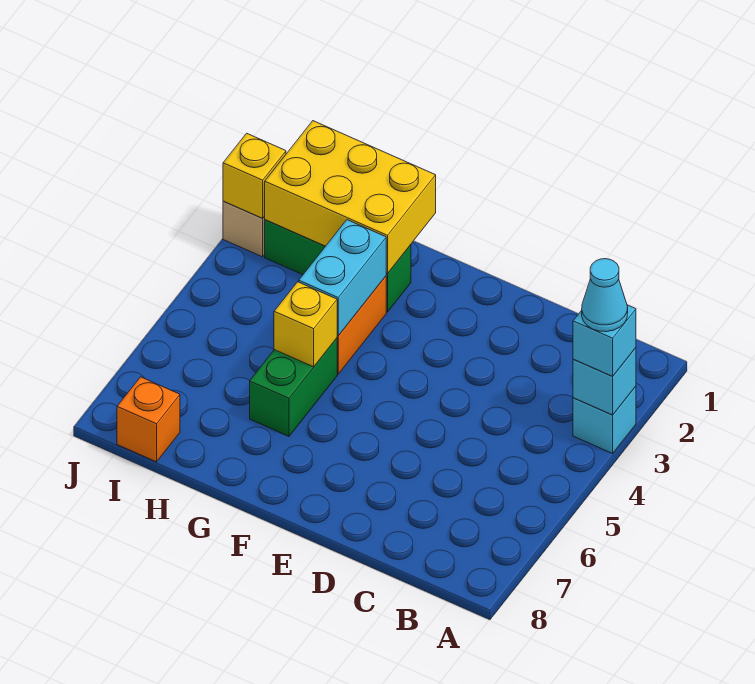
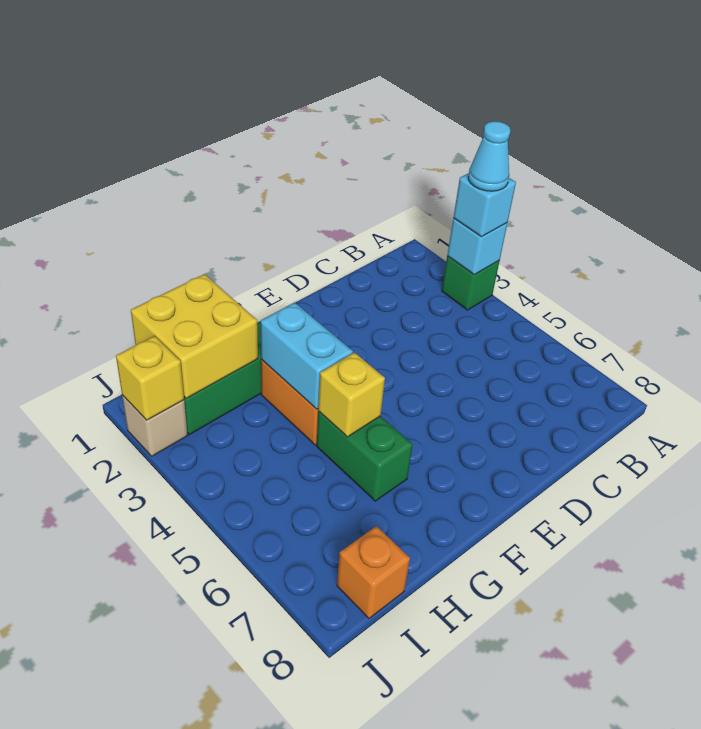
cyan brick A3 level 1 -> green brick A3 level 1
yellow brick G1:I2 level 2 -> yellow brick H1:I2 level 2

